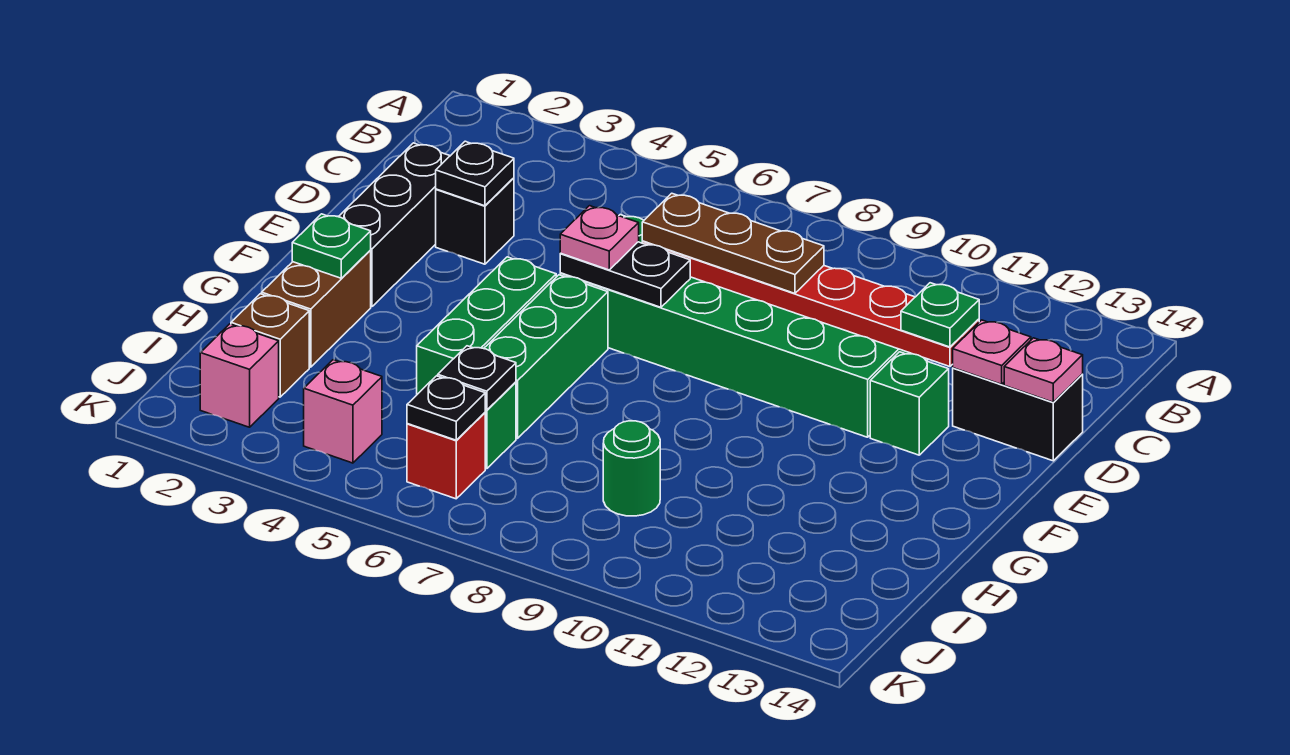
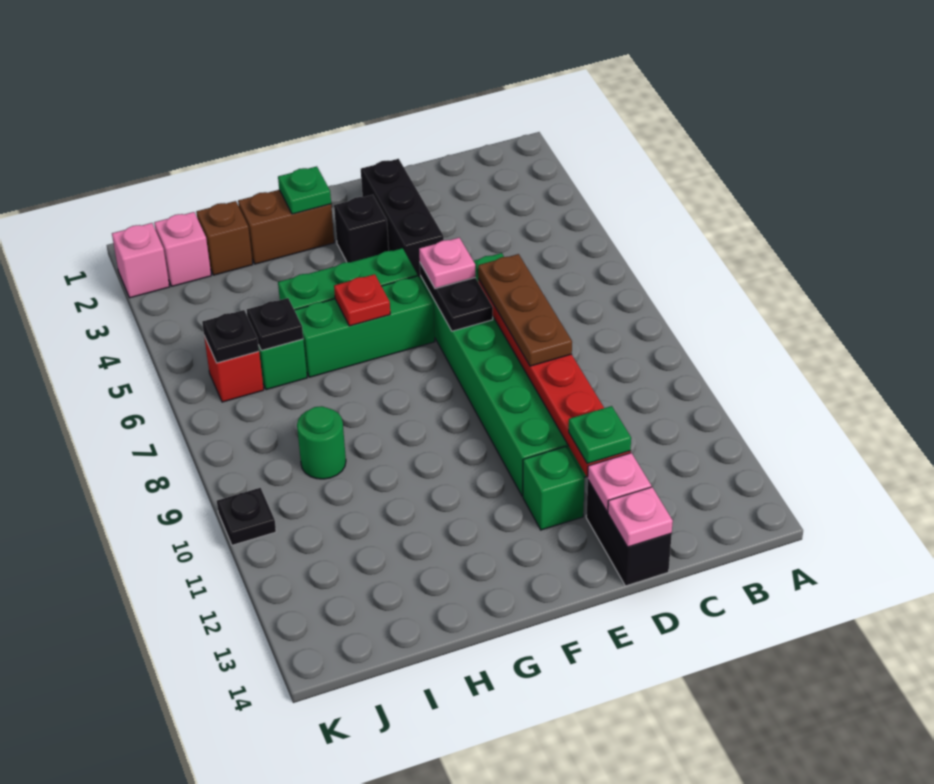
black brick D2:F2 level 1 -> black brick E2:E4 level 1
black brick D3 level 1 -> black brick F3 level 1
black plate D3 level 2 -> black plate K10 level 1
none -> red plate G6 level 2
pink brick J4 level 1 -> pink brick K2 level 1

